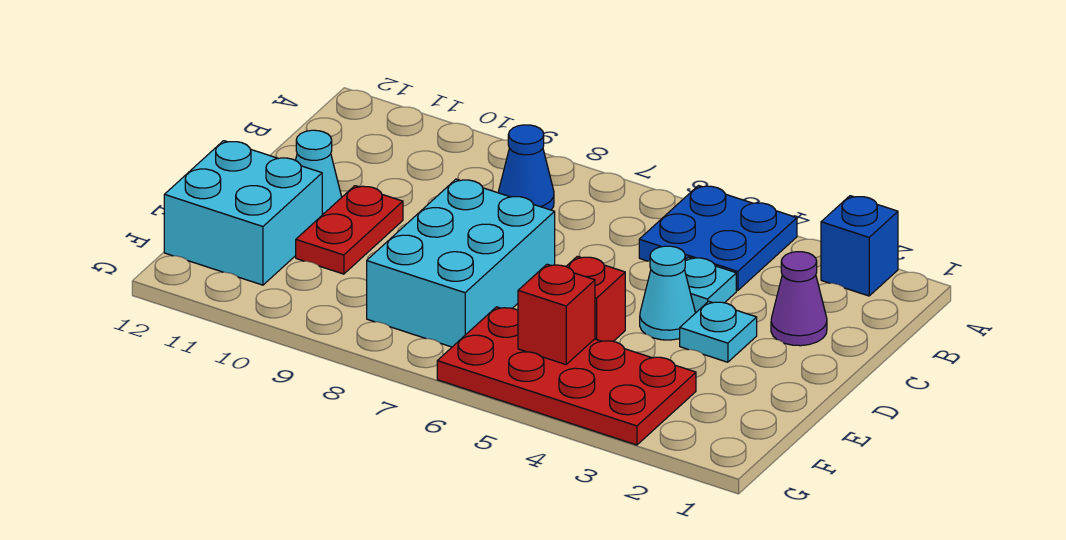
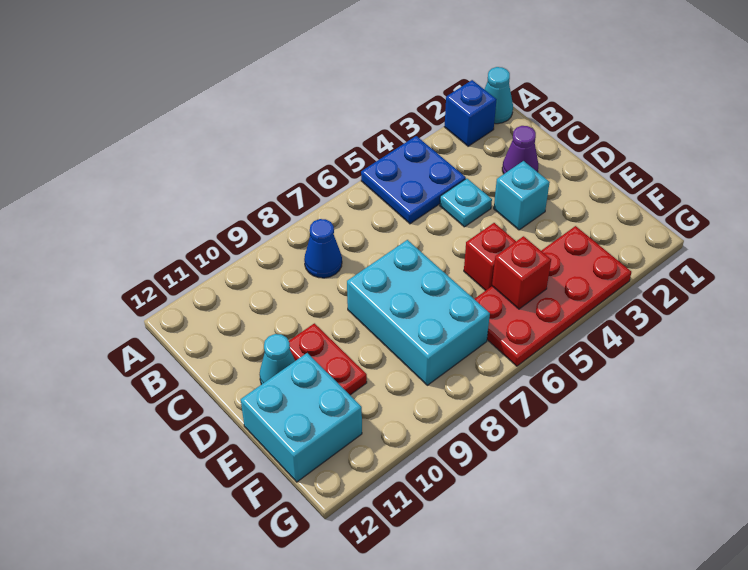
cyan plate D3 level 1 -> cyan brick D3 level 1
cyan cone D4 level 1 -> cyan cone A1 level 1

